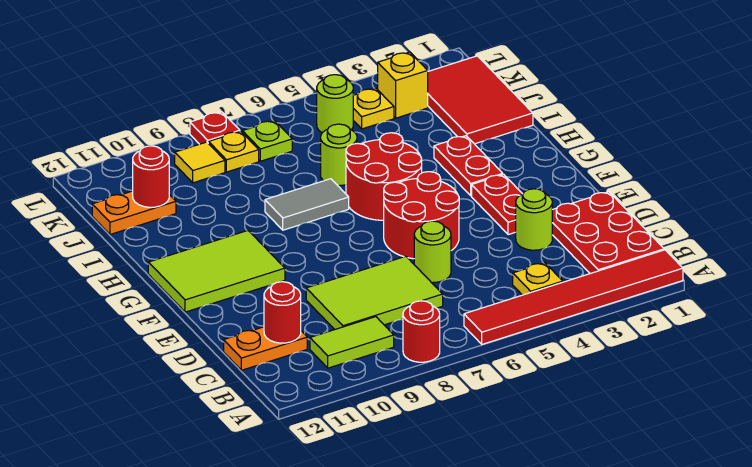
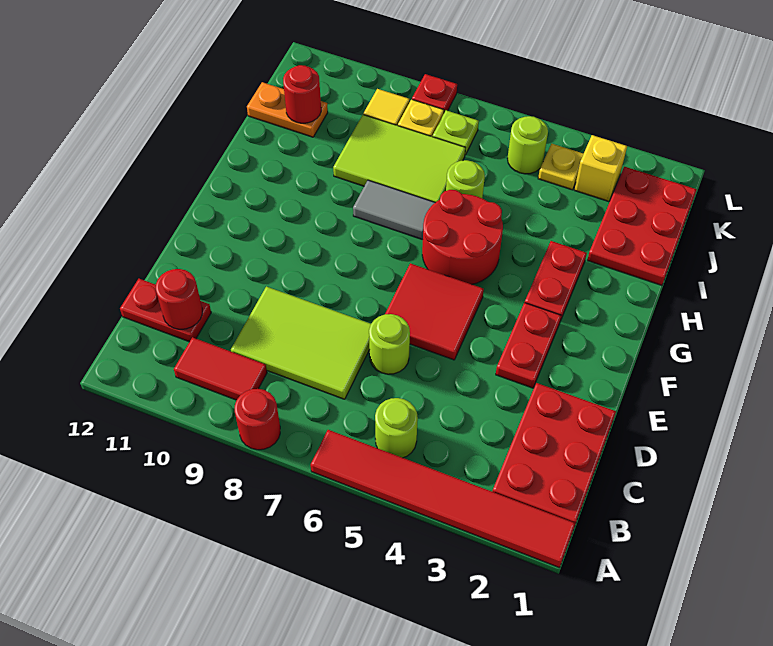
yellow plate B4 level 1 -> none
lime tile B9:B10 level 1 -> red tile B9:B10 level 1
orange plate C11:C12 level 1 -> red plate C11:C12 level 1
lime round brick D3 level 1 -> lime round brick B5 level 1
red round brick E5:F6 level 1 -> red tile E5:F6 level 1
lime tile F10:G12 level 1 -> lime tile I7:J9 level 1
red tile I1:K2 level 1 -> red plate I1:K2 level 1

